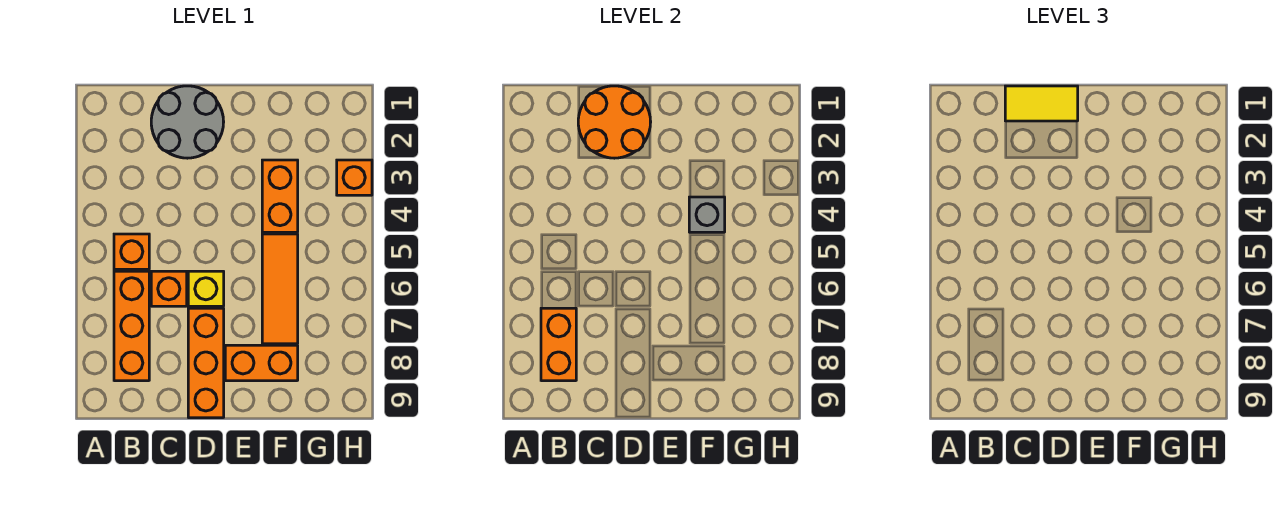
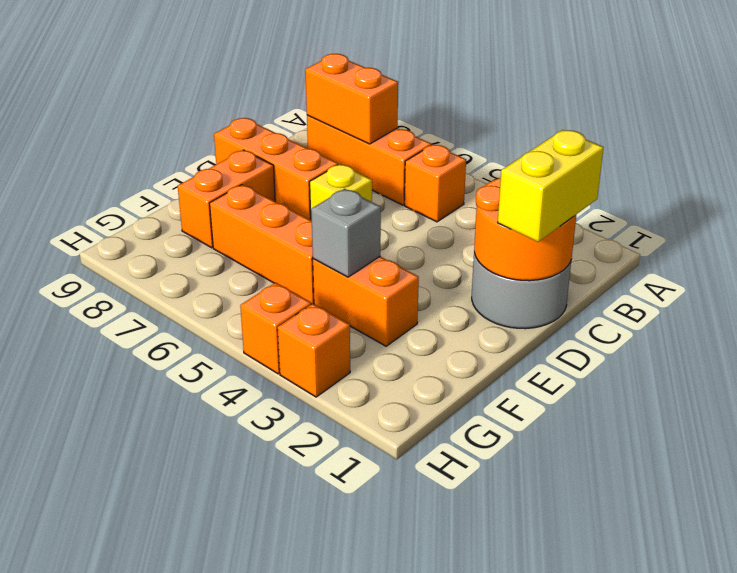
yellow tile C1:D1 level 3 -> yellow brick C1:D1 level 3
orange brick C6 level 1 -> orange brick H4 level 1
orange tile F5:F7 level 1 -> orange brick F5:F7 level 1

